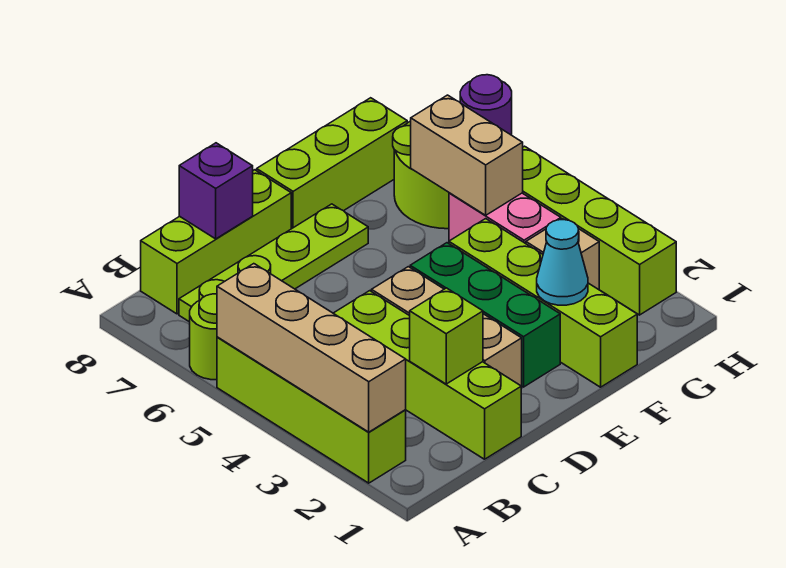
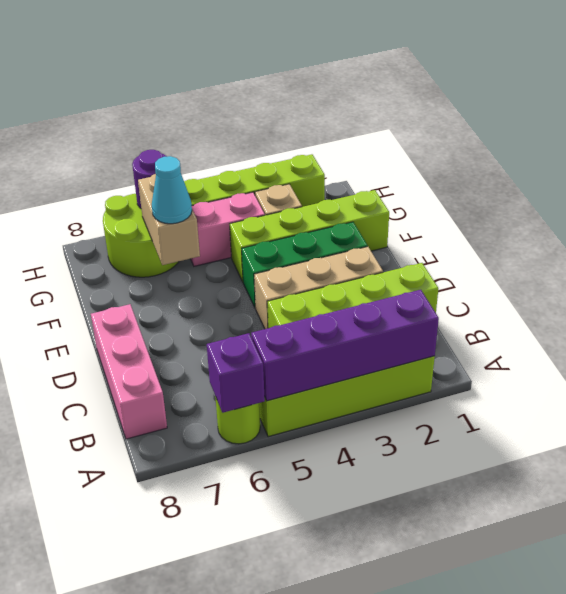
tan brick A2:A5 level 2 -> purple brick A2:A5 level 2
lime plate B7:E7 level 1 -> none
lime brick B8:D8 level 1 -> pink brick B8:D8 level 1
lime brick C2 level 2 -> none
purple brick C8 level 2 -> purple brick A6 level 2
lime brick E8:G8 level 1 -> none
cyan cone F2 level 2 -> cyan cone F6 level 3
tan brick G5:G6 level 2 -> tan brick F6:G6 level 2

